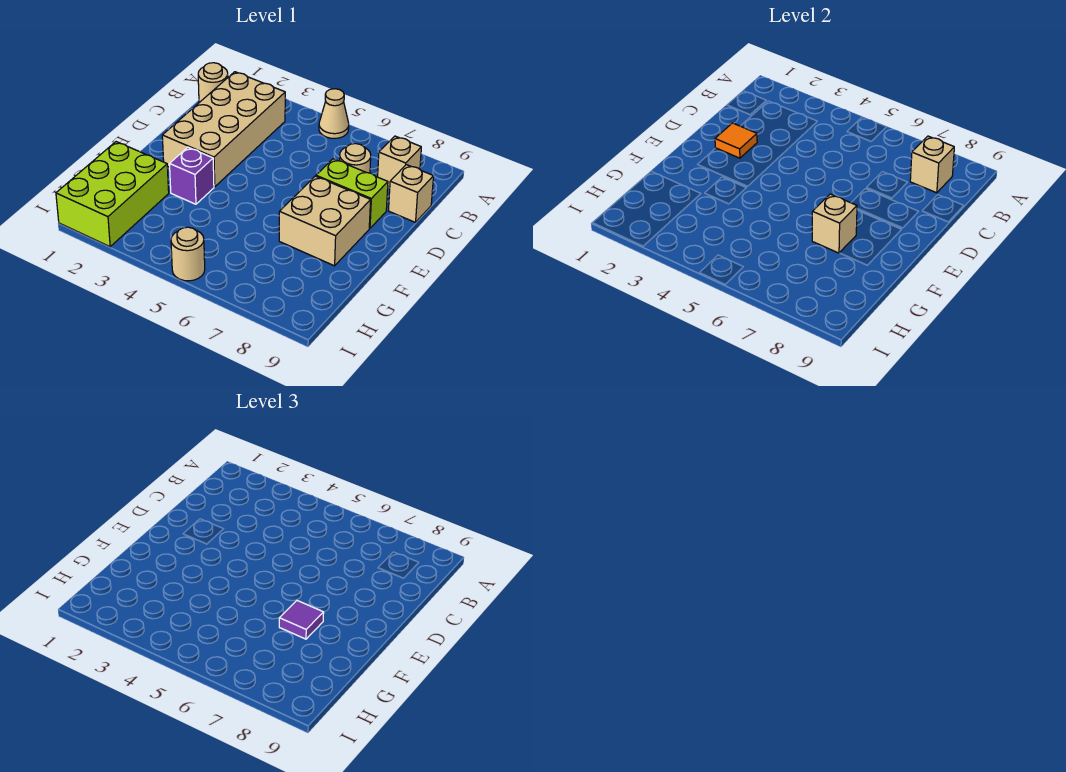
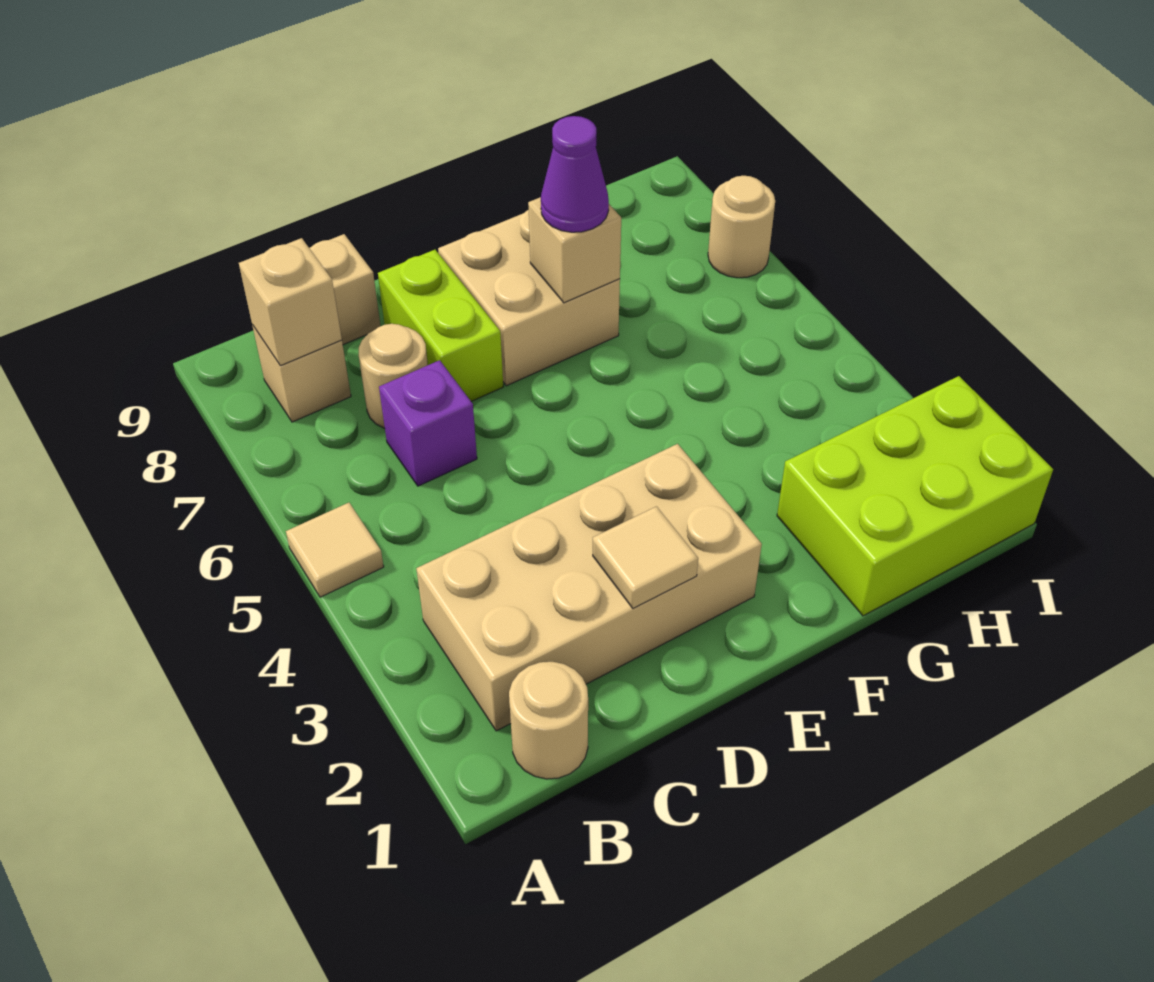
tan cone A5 level 1 -> tan tile A5 level 1
orange tile D2 level 2 -> tan tile D2 level 2
purple brick F3 level 1 -> purple brick C6 level 1
purple tile F7 level 3 -> purple cone F7 level 3
tan round brick I5 level 1 -> tan round brick I7 level 1

